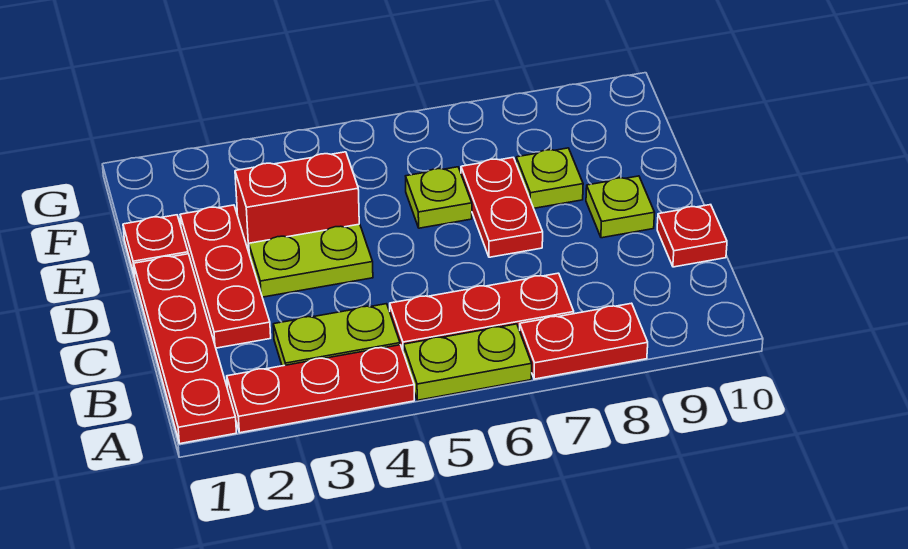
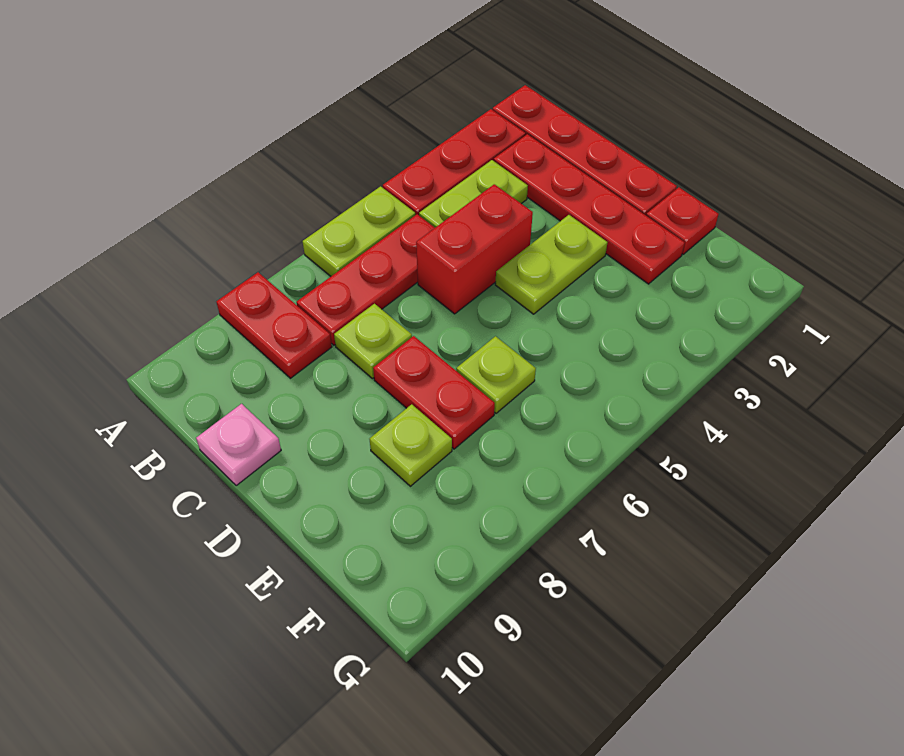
red plate A7:A8 level 1 -> red plate A8:B8 level 1
red plate C2:E2 level 1 -> red plate B2:E2 level 1
red plate C10 level 1 -> pink plate C10 level 1
lime plate D9 level 1 -> lime plate C7 level 1
red brick E3:E4 level 1 -> red brick C4:C5 level 1

